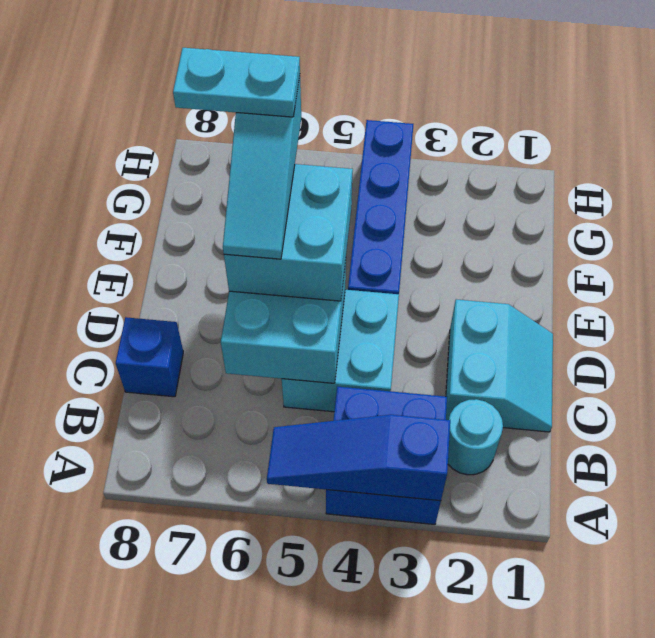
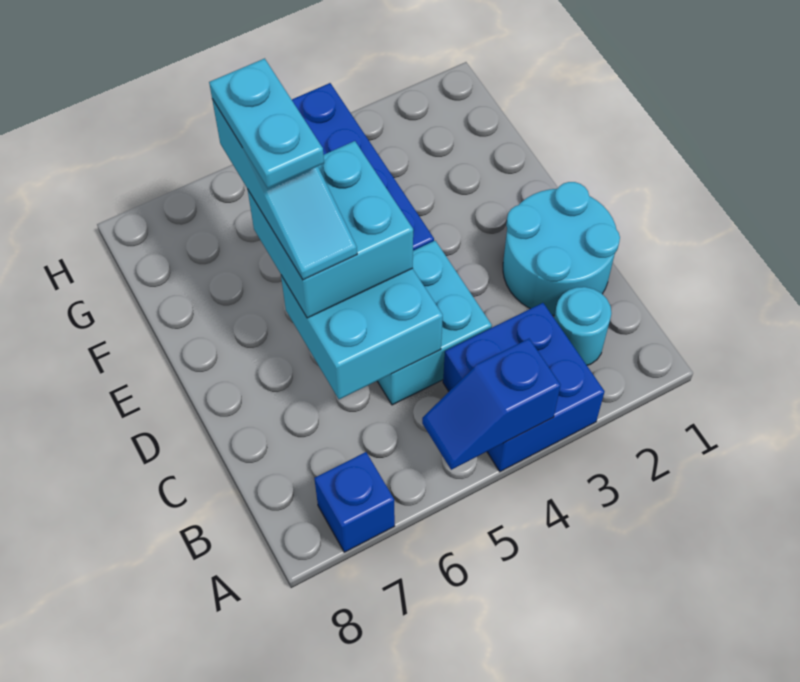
blue slope A3:A5 level 2 top 3 -> blue slope A4:A5 level 2 top 4
cyan slope C1:D2 level 1 top 2 -> cyan round brick C1:D2 level 1
blue brick C8 level 1 -> blue brick A7 level 1
cyan plate F6:F7 level 5 -> cyan plate E6:F6 level 5

